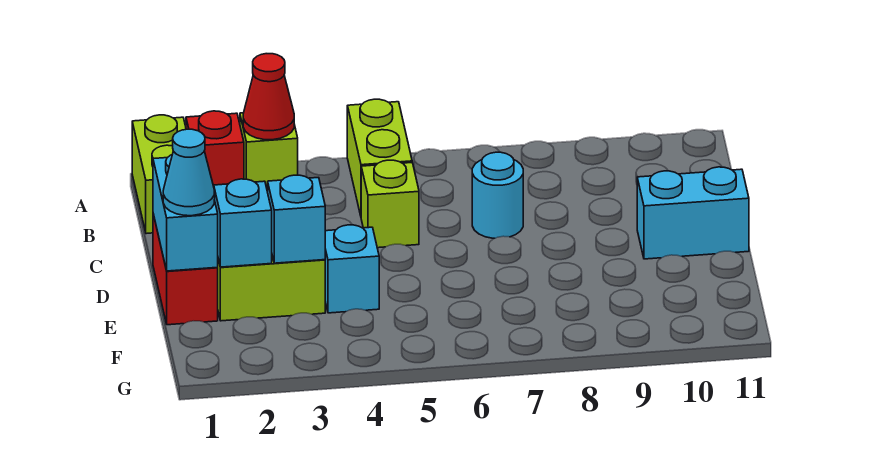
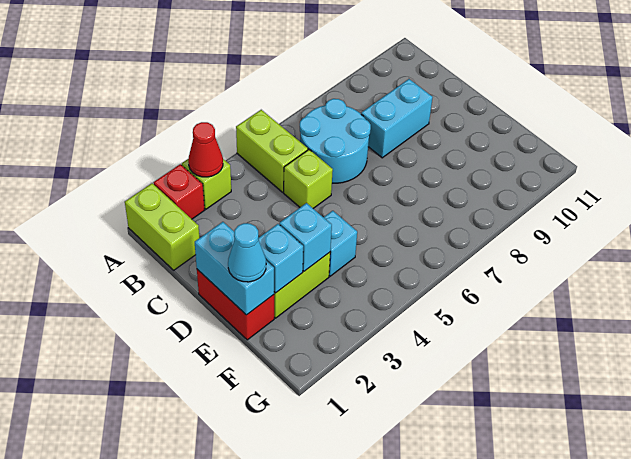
cyan round brick C7 level 1 -> cyan round brick B6:C7 level 1
cyan brick D10:D11 level 1 -> cyan brick C8:C9 level 1

